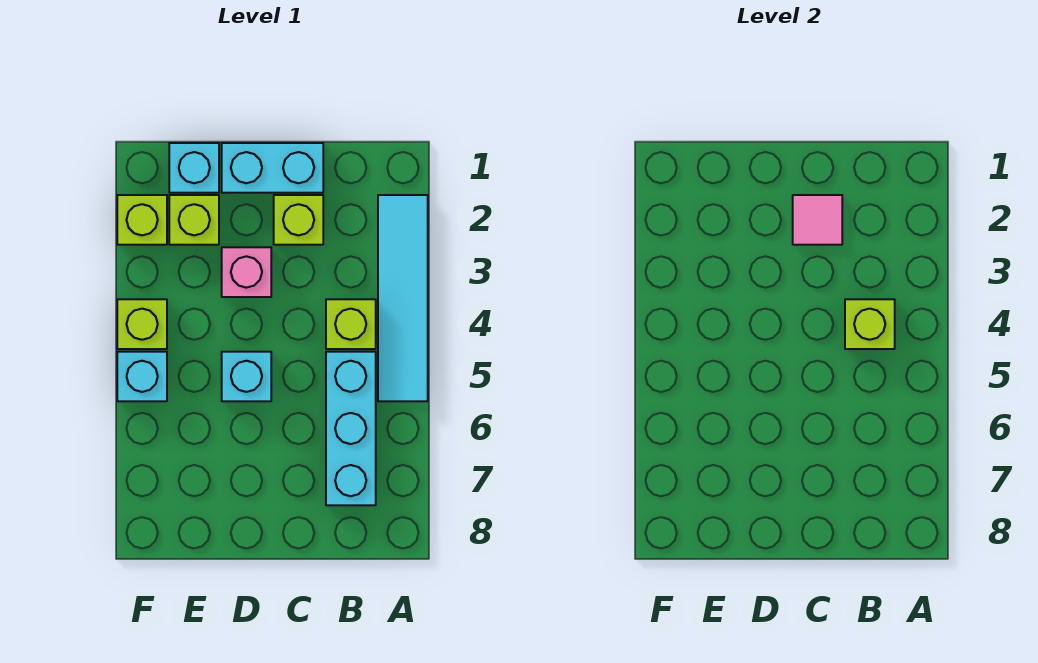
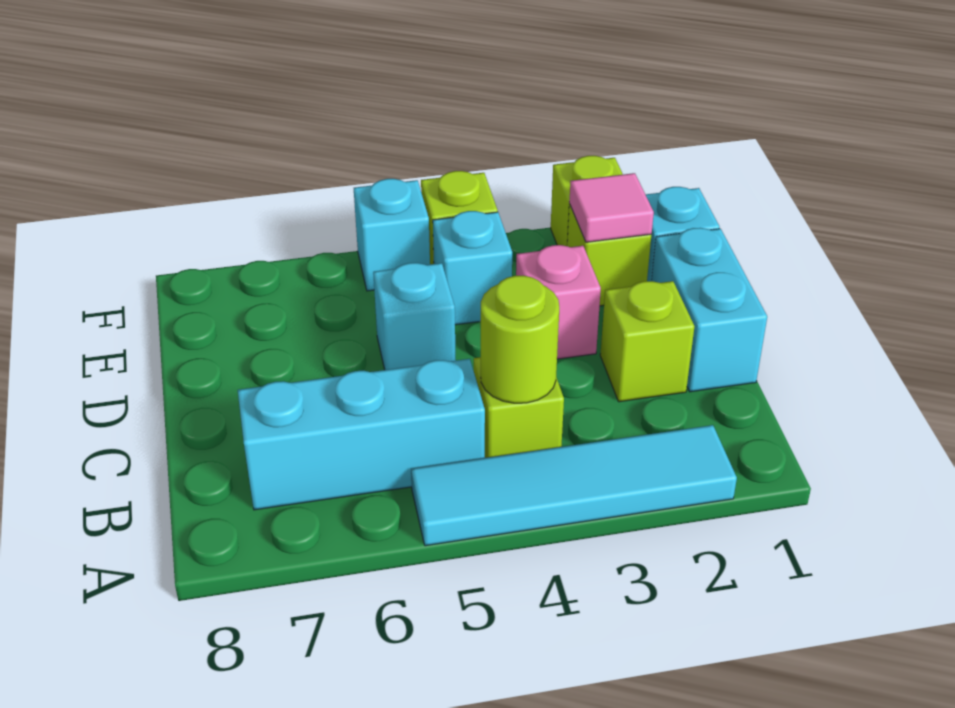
lime brick B4 level 2 -> lime round brick B4 level 2
pink tile C2 level 2 -> pink tile E2 level 2
none -> cyan brick E4 level 1

